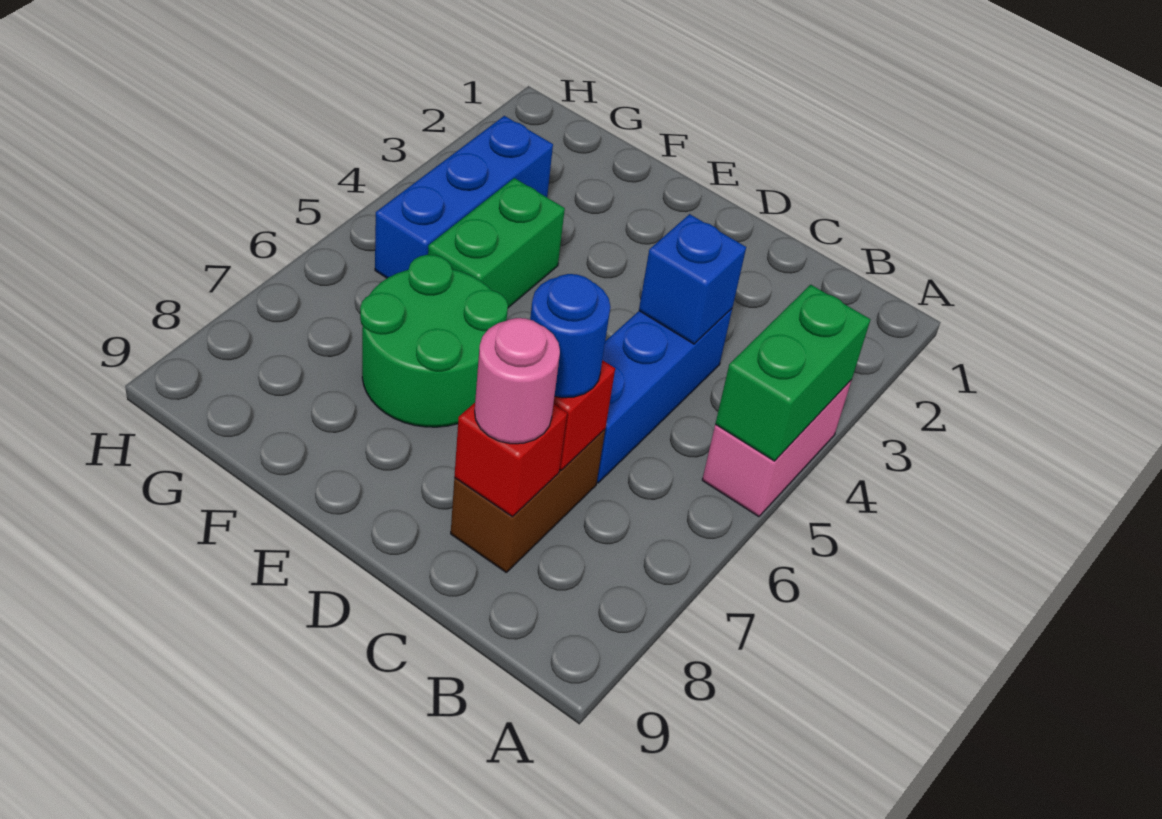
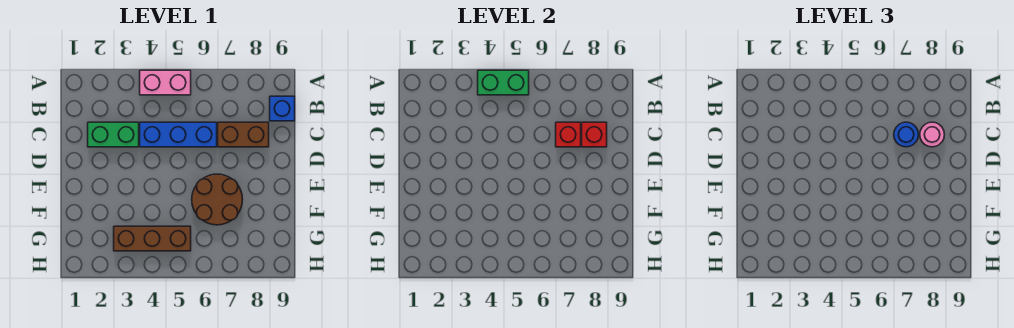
blue brick C4 level 2 -> blue brick B9 level 1
green round brick E6:F7 level 1 -> brown round brick E6:F7 level 1
green brick F4:F5 level 1 -> green brick C2:C3 level 1
blue brick G3:G5 level 1 -> brown brick G3:G5 level 1

